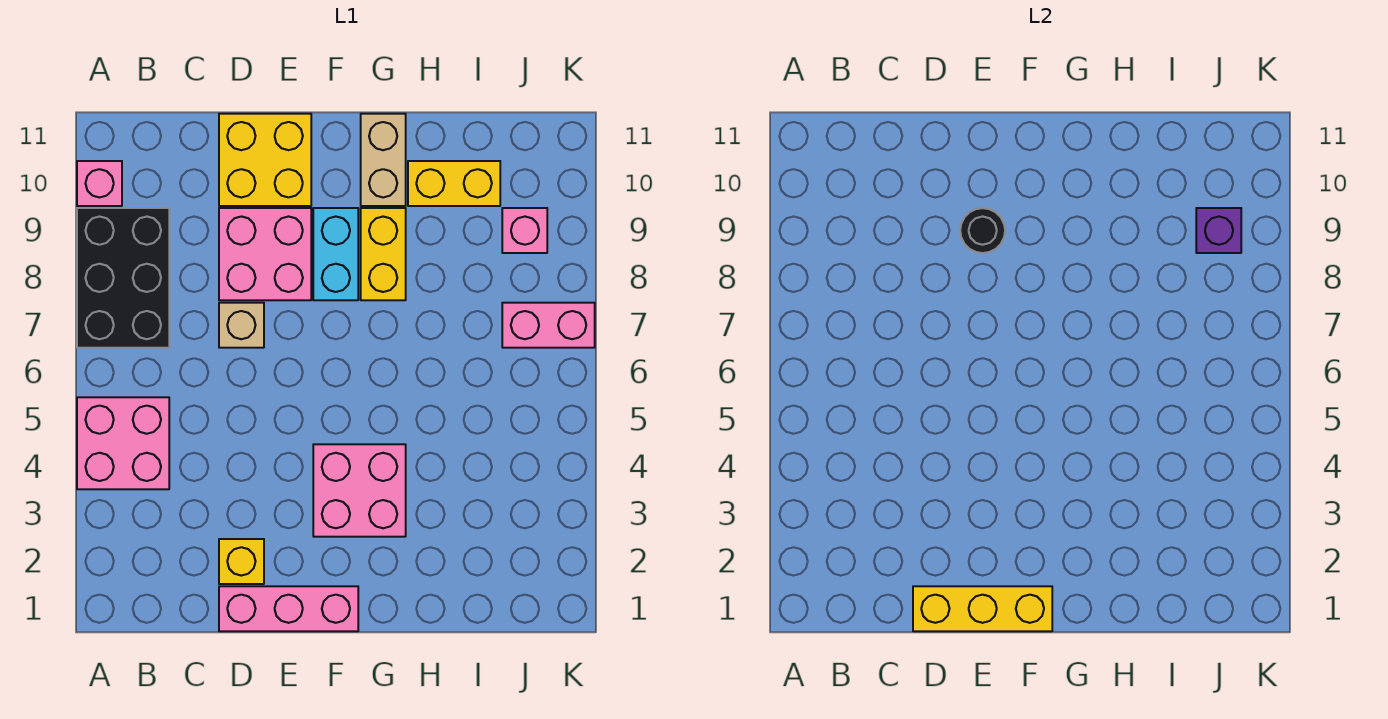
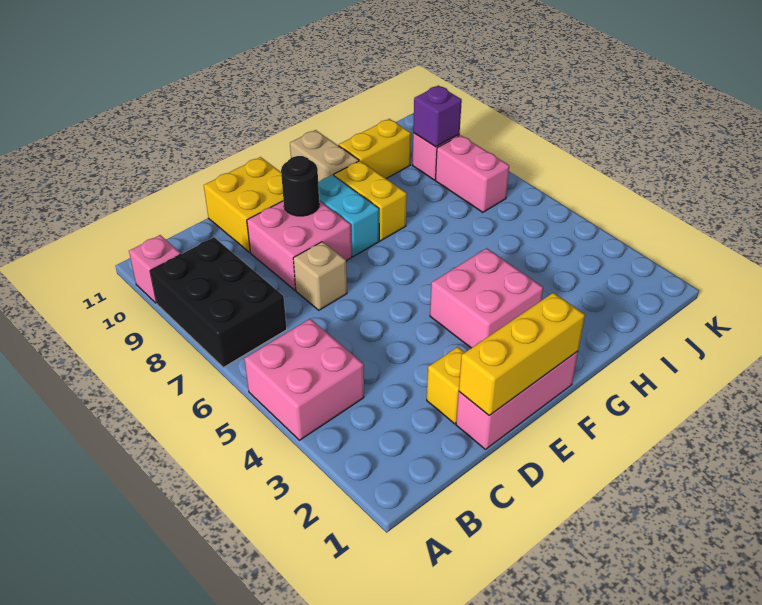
pink brick J7:K7 level 1 -> pink brick J7:J8 level 1

